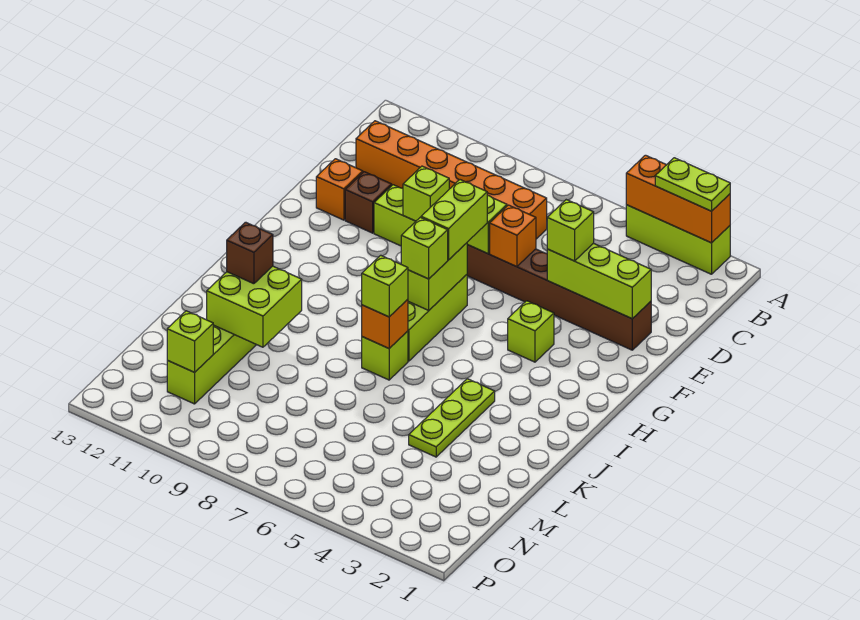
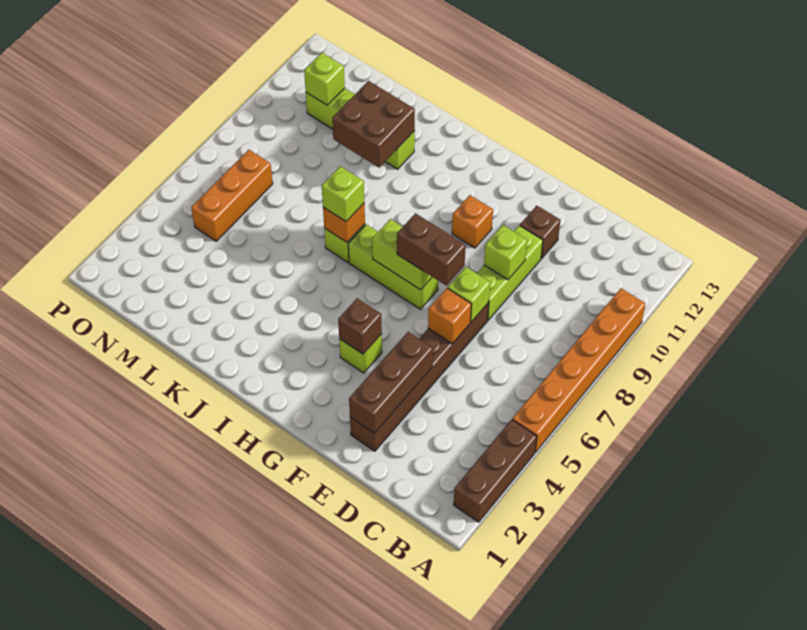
lime brick A2:A4 level 1 -> brown brick A2:A4 level 1
orange brick A2:A4 level 2 -> orange brick N5:N7 level 1
lime plate A2:A3 level 3 -> none
orange brick C7:C12 level 1 -> orange brick A5:A10 level 1
lime brick E2:E4 level 2 -> brown brick E2:E4 level 2
lime brick E4 level 3 -> none
orange brick E12 level 1 -> orange brick G10 level 1
lime brick F7:G7 level 3 -> brown brick F7:G7 level 3
lime brick H7 level 3 -> none
lime plate J4:L4 level 1 -> none
lime brick K10:L11 level 2 -> brown brick K10:L11 level 2
brown brick K11 level 3 -> brown brick G4 level 2

